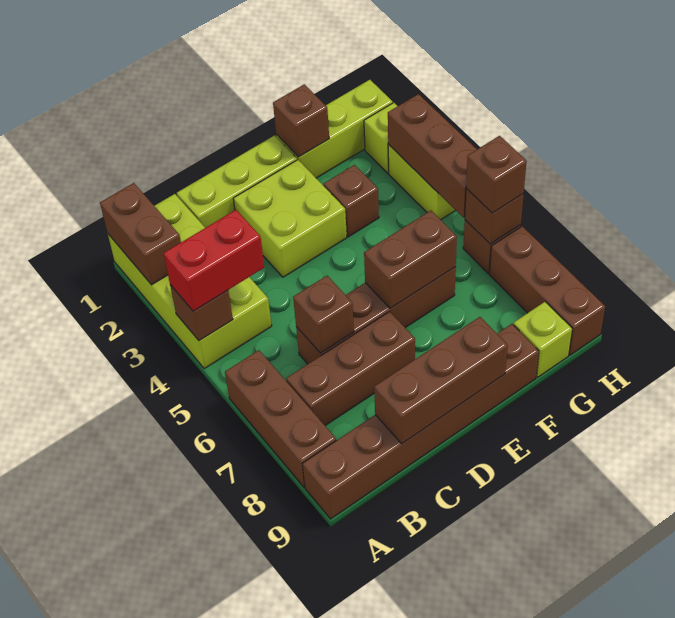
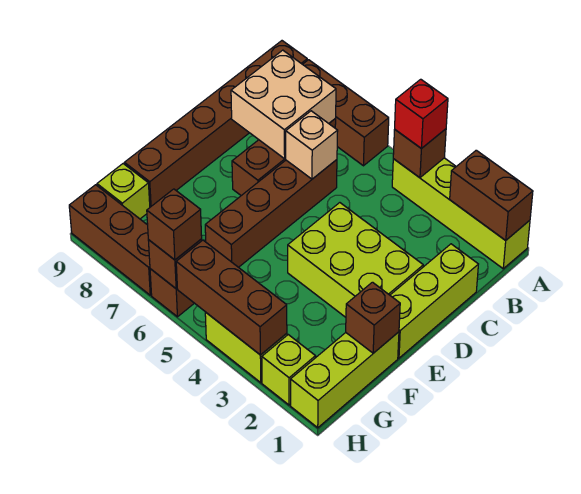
lime brick A1:B4 level 1 -> lime brick A1:A4 level 1
red brick A4:B4 level 3 -> red brick A4 level 3
none -> tan brick B7:C8 level 2
brown brick C6 level 2 -> tan brick C6 level 2
brown brick C9:E9 level 2 -> none
lime brick D2:E3 level 1 -> lime brick D2:E4 level 1
brown brick E6:F6 level 2 -> none
brown brick F3 level 1 -> none

